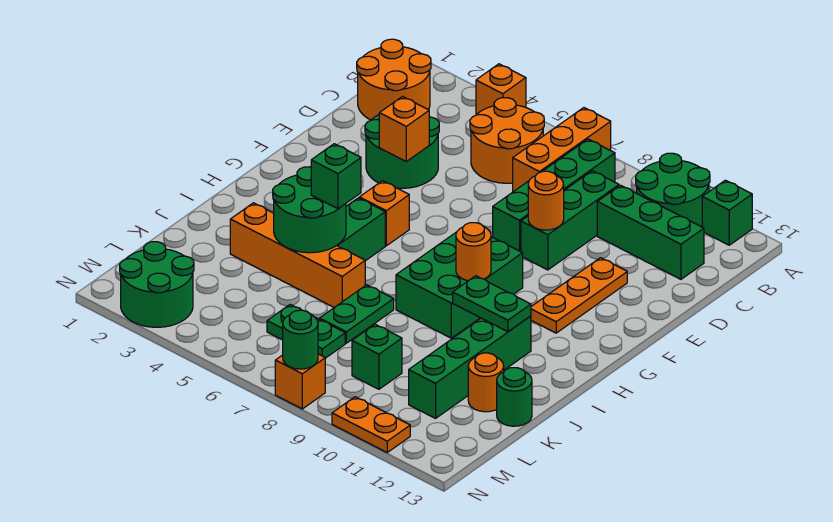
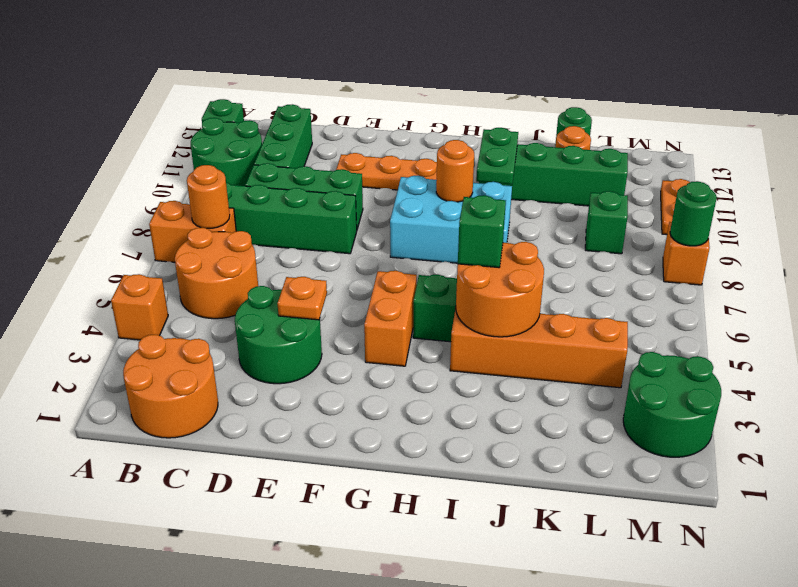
orange brick A7:C7 level 1 -> orange brick A7:B7 level 1
orange brick E4 level 2 -> orange plate E4 level 2
orange round brick E9 level 2 -> orange round brick B7 level 2
orange brick G5 level 1 -> orange brick G4:G5 level 1
green brick G8:I9 level 1 -> cyan brick G8:I9 level 1
green round brick I4:J5 level 2 -> orange round brick I4:J5 level 2
orange brick J3:J6 level 1 -> orange brick I4:L4 level 1
green plate J7:K7 level 1 -> none
green plate L6:L7 level 1 -> none

